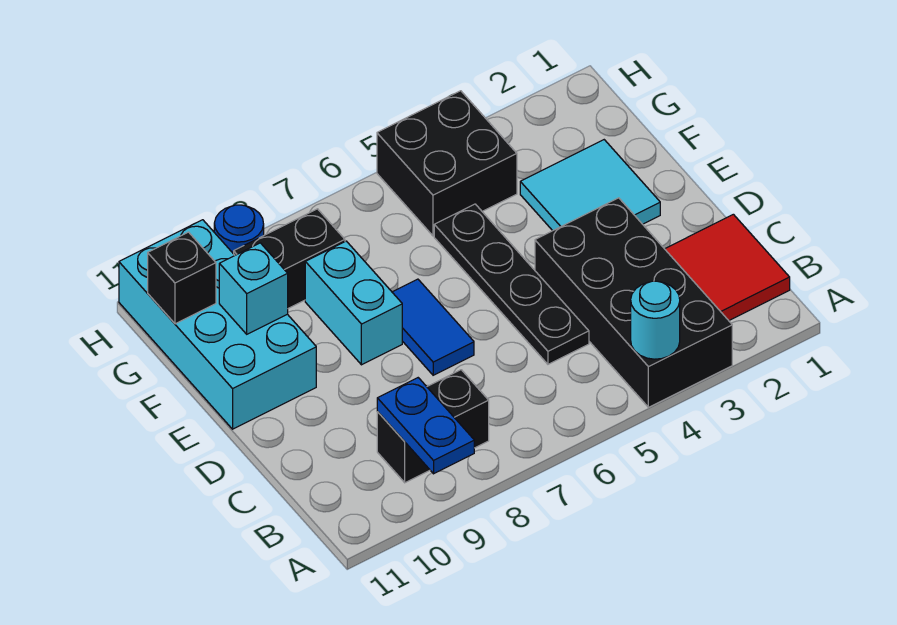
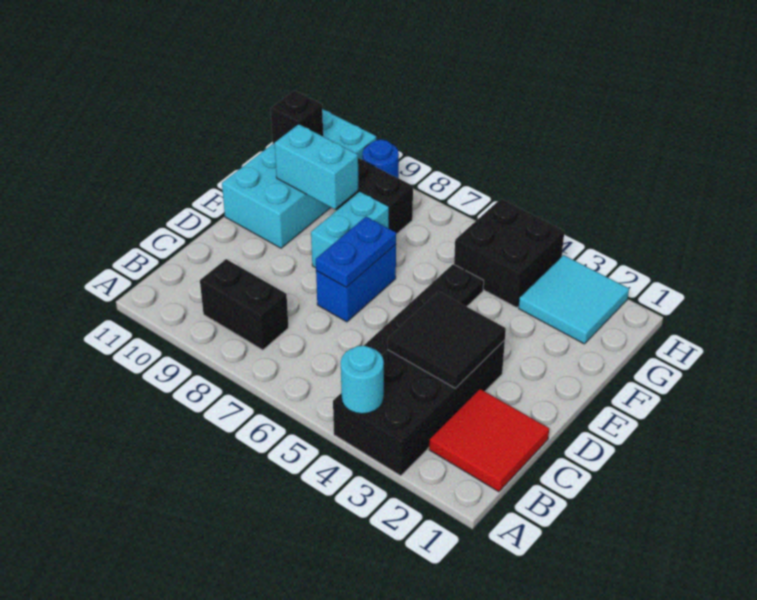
blue plate A9:B9 level 2 -> blue plate D7:E7 level 2
none -> black tile C3:D4 level 2
blue tile D7:E7 level 1 -> blue brick D7:E7 level 1
cyan tile E2:F3 level 1 -> cyan tile G2:H3 level 1
cyan brick F10 level 2 -> cyan brick F9:F10 level 2

